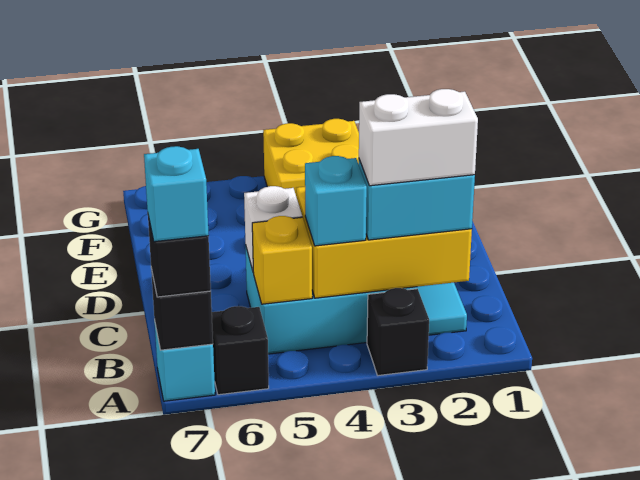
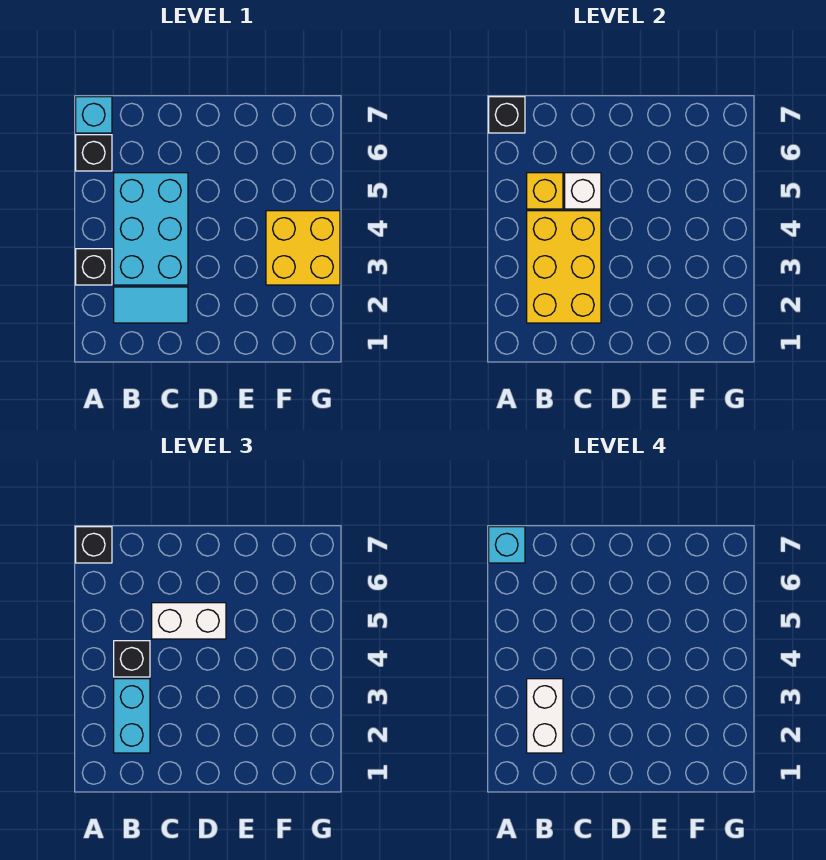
cyan brick B4 level 3 -> black brick B4 level 3
none -> white brick C5:D5 level 3

